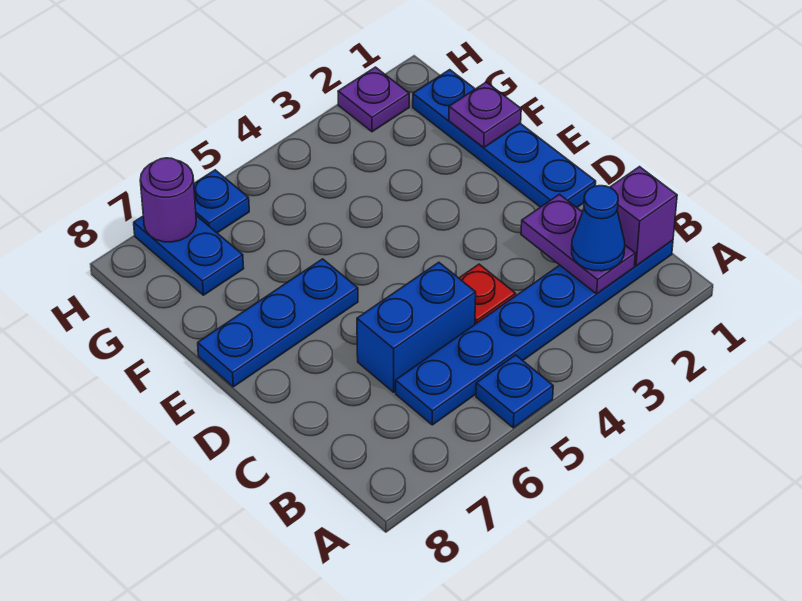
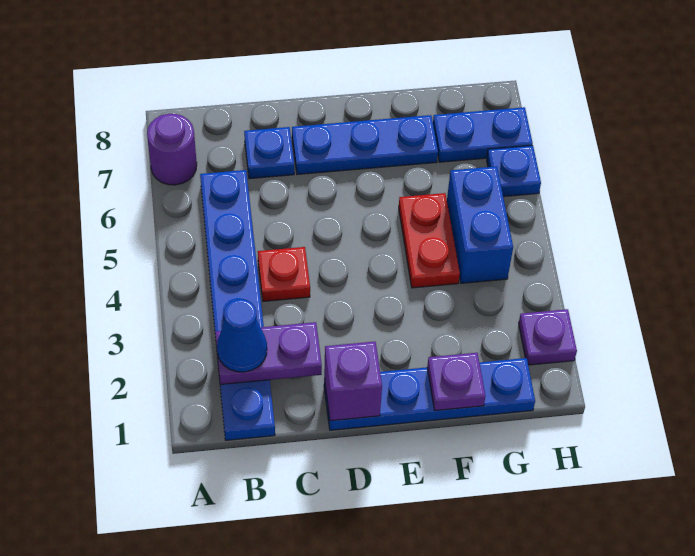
blue plate A5 level 1 -> blue plate C7 level 1
purple brick B1 level 2 -> purple brick D1 level 2
blue brick C5:C6 level 1 -> blue brick G4:G5 level 1
blue plate E6:E8 level 1 -> blue plate D7:F7 level 1
none -> red plate F4:F5 level 1
purple round brick H7 level 2 -> purple round brick A7 level 1

